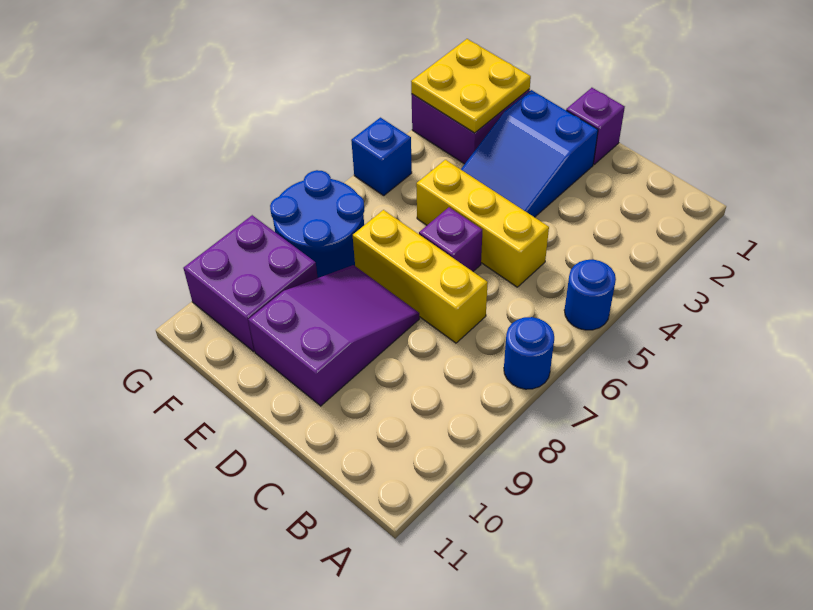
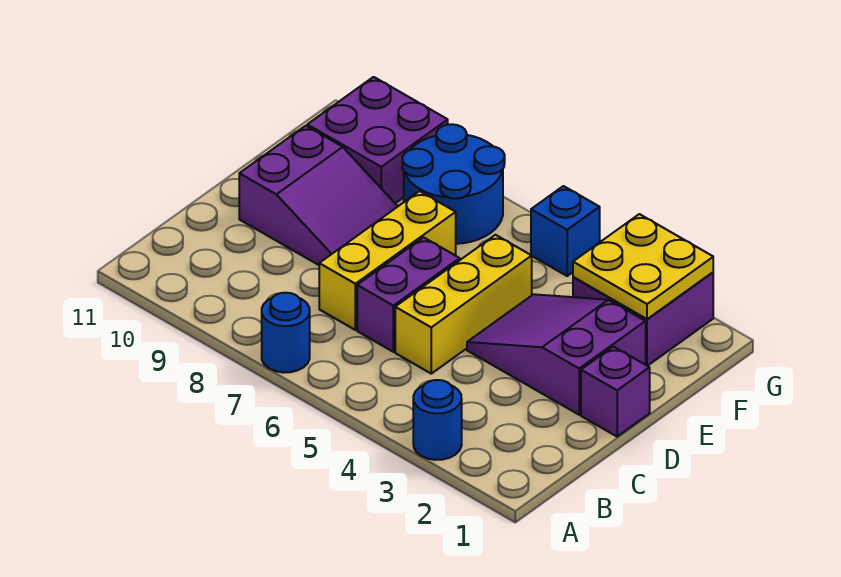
blue round brick A5 level 1 -> blue round brick A3 level 1
blue slope D2:E4 level 1 top 2 -> purple slope D2:E4 level 1 top 2
purple brick D6 level 1 -> purple brick C6:D6 level 1

